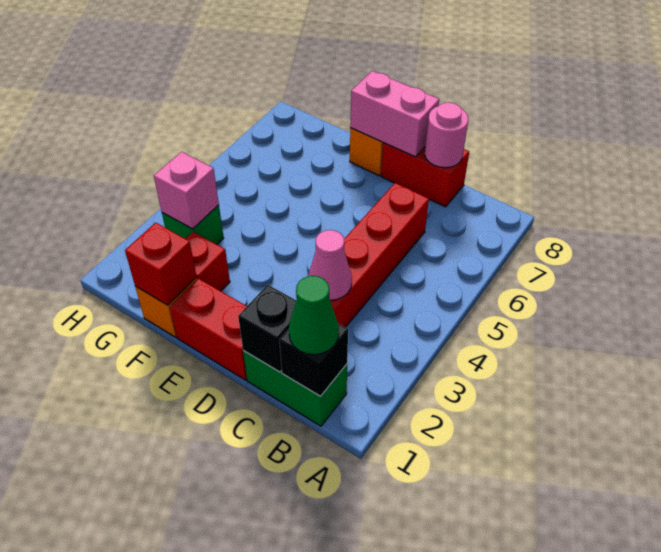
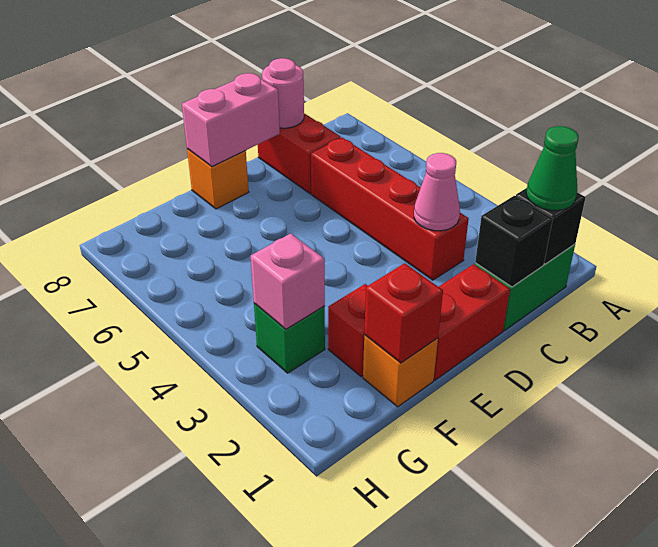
red brick C8:D8 level 1 -> red brick C7:C8 level 1

